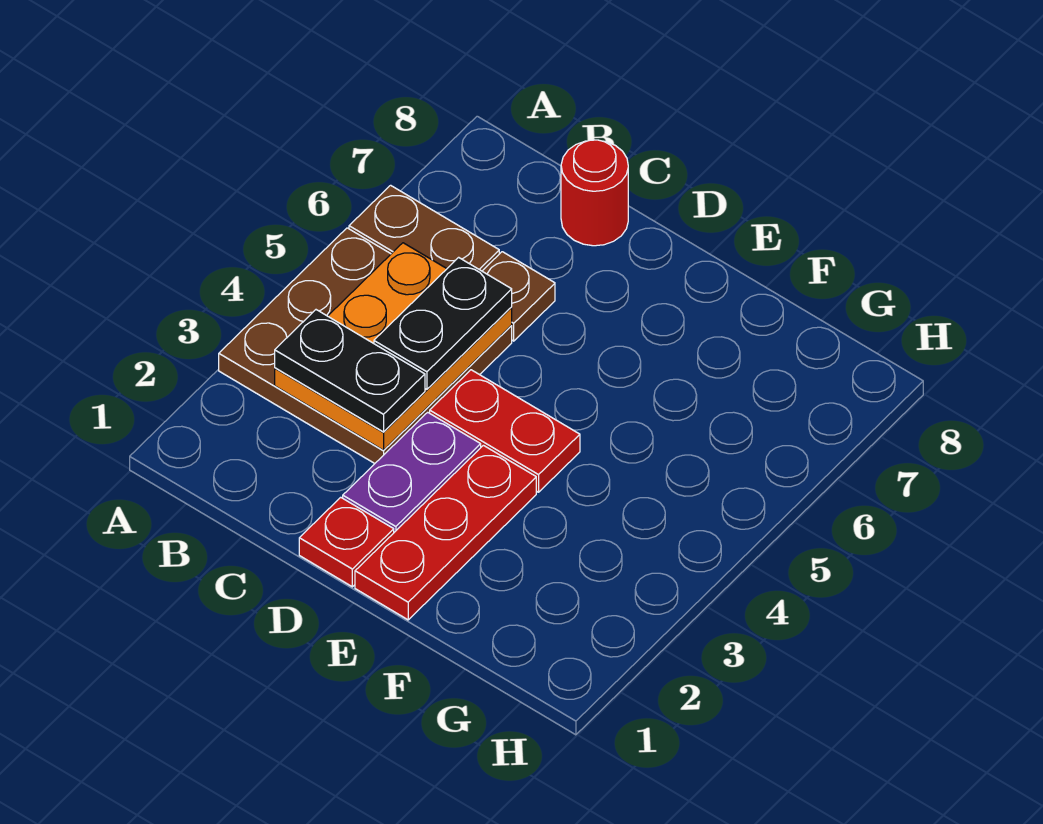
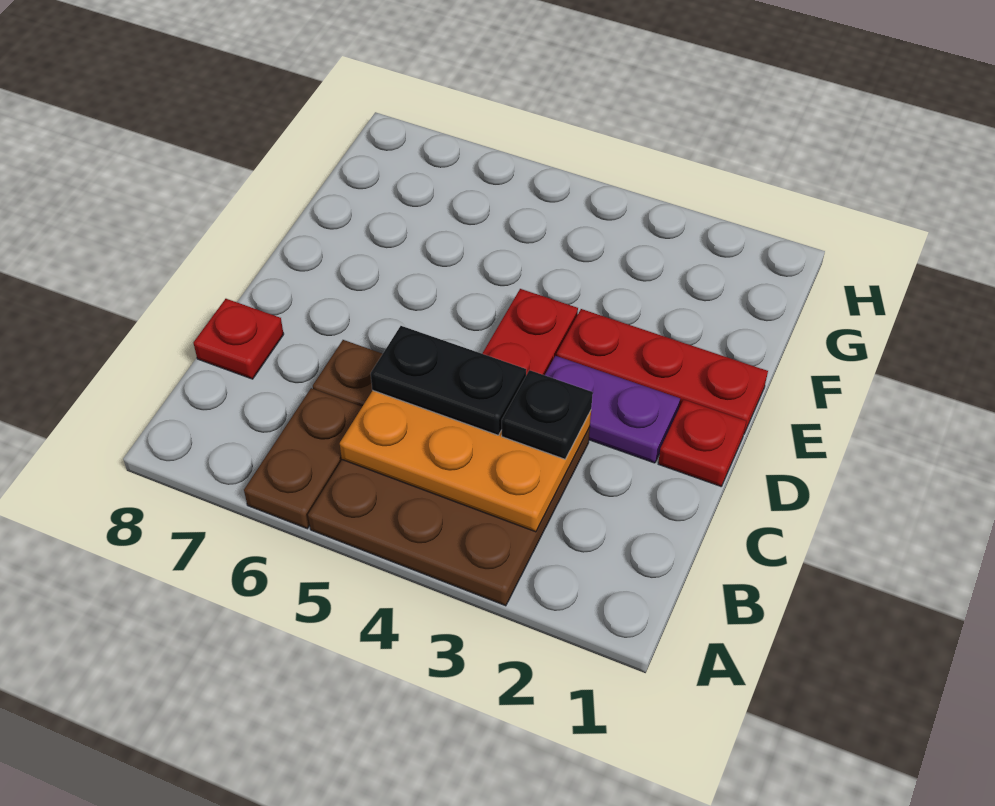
black plate B3:C3 level 3 -> black plate C3 level 3
red round brick C8 level 1 -> red plate C8 level 1

